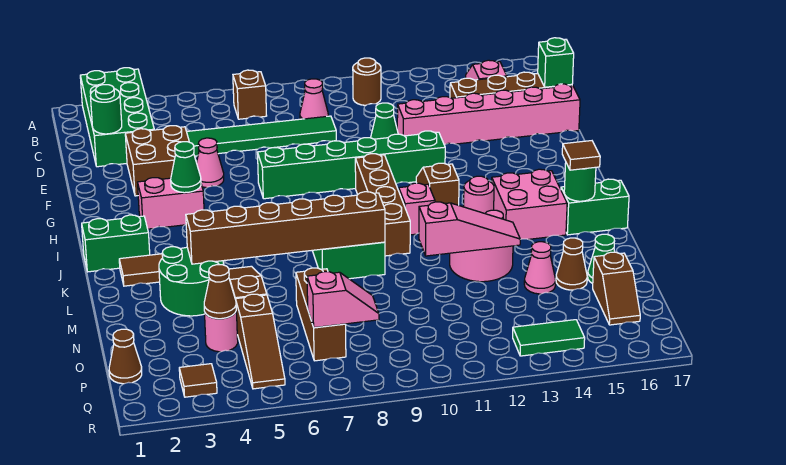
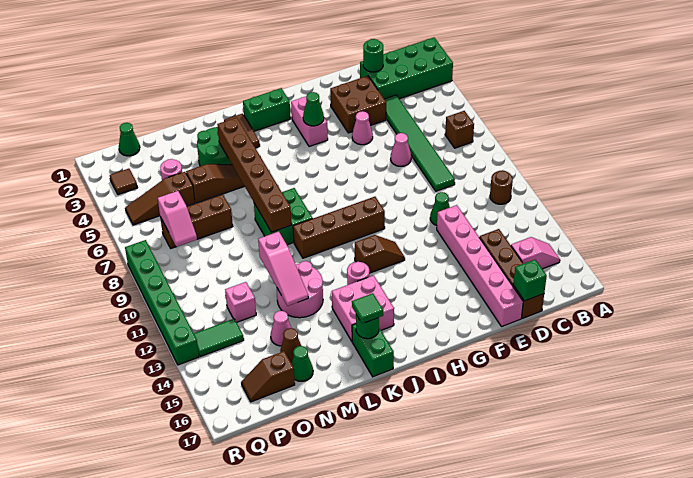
pink cone C9 level 1 -> pink cone E7 level 1
green brick G7:G12 level 1 -> green brick R8:R13 level 1
green brick J1:J2 level 1 -> green brick I2:J2 level 1
pink brick J11 level 1 -> pink brick O12 level 1
brown tile K16 level 3 -> green tile K16 level 3
brown cone O4 level 2 -> none
brown cone P1 level 1 -> green cone P1 level 1
green tile Q13:Q14 level 1 -> green tile P13:Q13 level 1

